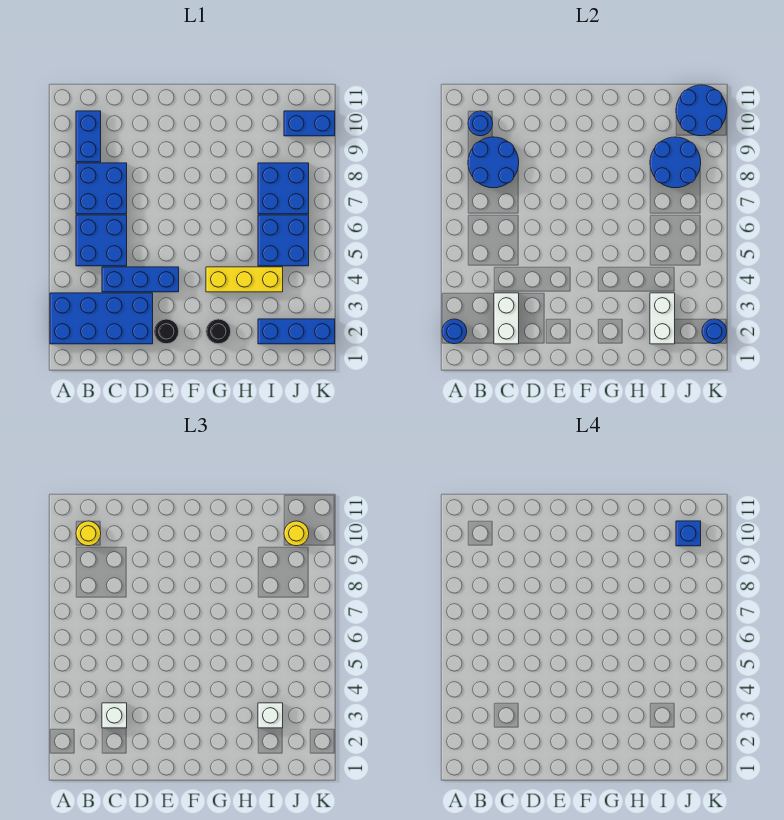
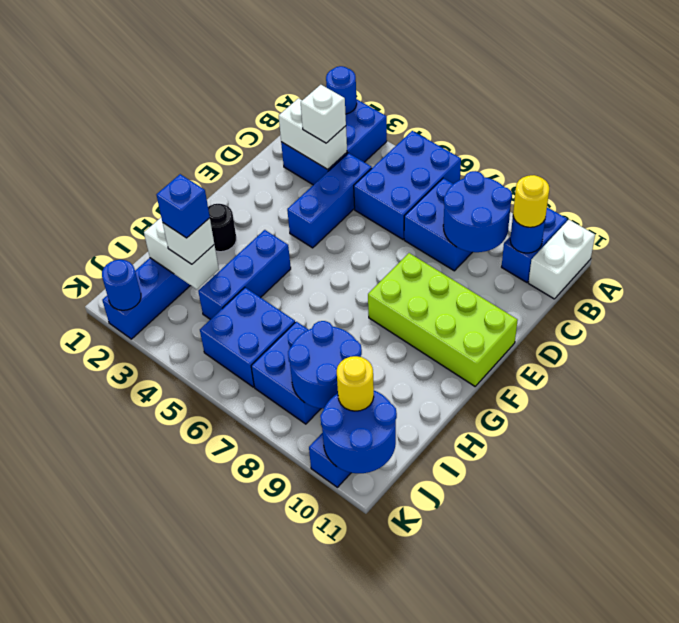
blue brick A2:D3 level 1 -> blue brick A2:C3 level 1
none -> white brick A11:B11 level 1
blue brick B5:C6 level 1 -> blue brick A5:C6 level 1
blue brick B9:B10 level 1 -> blue brick A10:B10 level 1
black round brick E2 level 1 -> none
none -> lime brick E8:F11 level 1
yellow brick G4:I4 level 1 -> blue brick G4:I4 level 1
blue brick J10 level 4 -> blue brick I3 level 4

